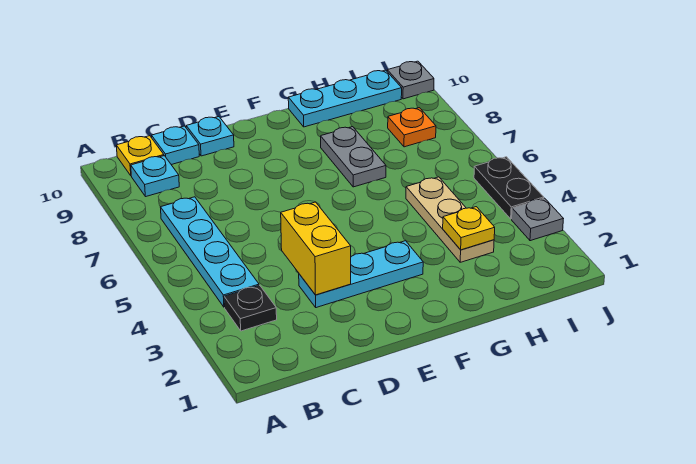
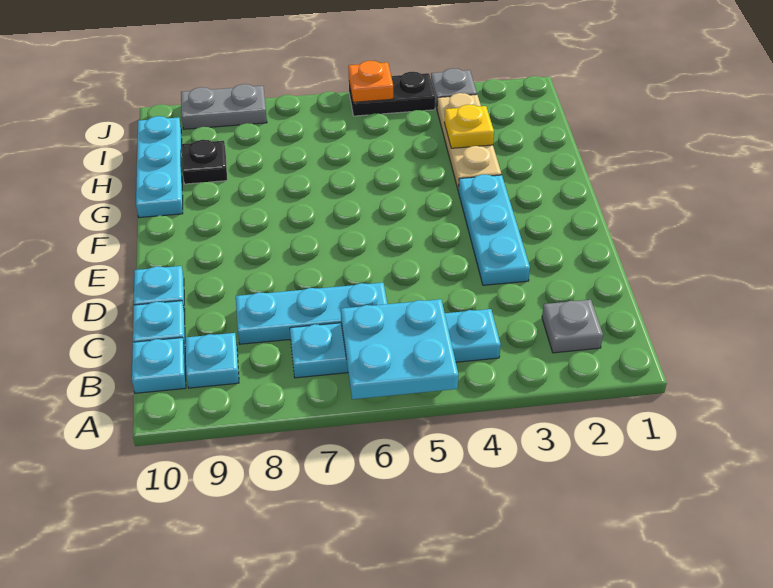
none -> cyan plate A5:B6 level 2
black plate B3 level 1 -> black plate H9 level 1
yellow plate B10 level 1 -> cyan plate B10 level 1
none -> cyan plate C6:C8 level 1
yellow brick D3:D4 level 2 -> none
grey plate G7:G8 level 1 -> grey plate J8:J9 level 1
tan plate H3:H5 level 1 -> tan plate G3:I3 level 1
orange plate I8 level 1 -> orange plate J5 level 2
grey plate J10 level 1 -> grey plate B2 level 1

